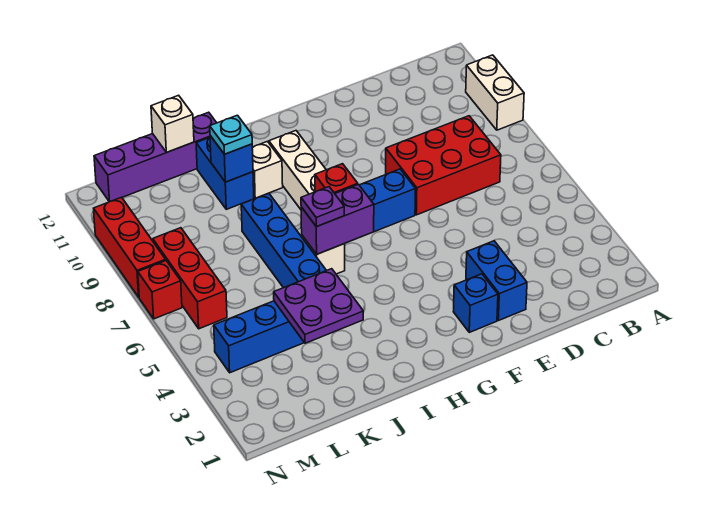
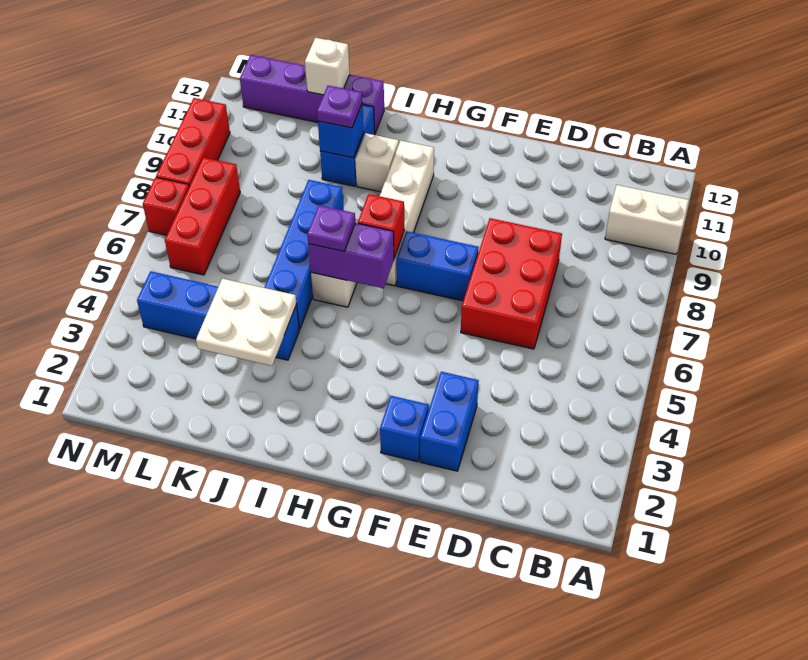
white brick A9:A10 level 1 -> white brick A10:B10 level 1
red brick C7:E8 level 1 -> red brick D6:E8 level 1
purple plate J3:K4 level 2 -> white plate J3:K4 level 2
cyan plate J10 level 3 -> purple plate J10 level 3

